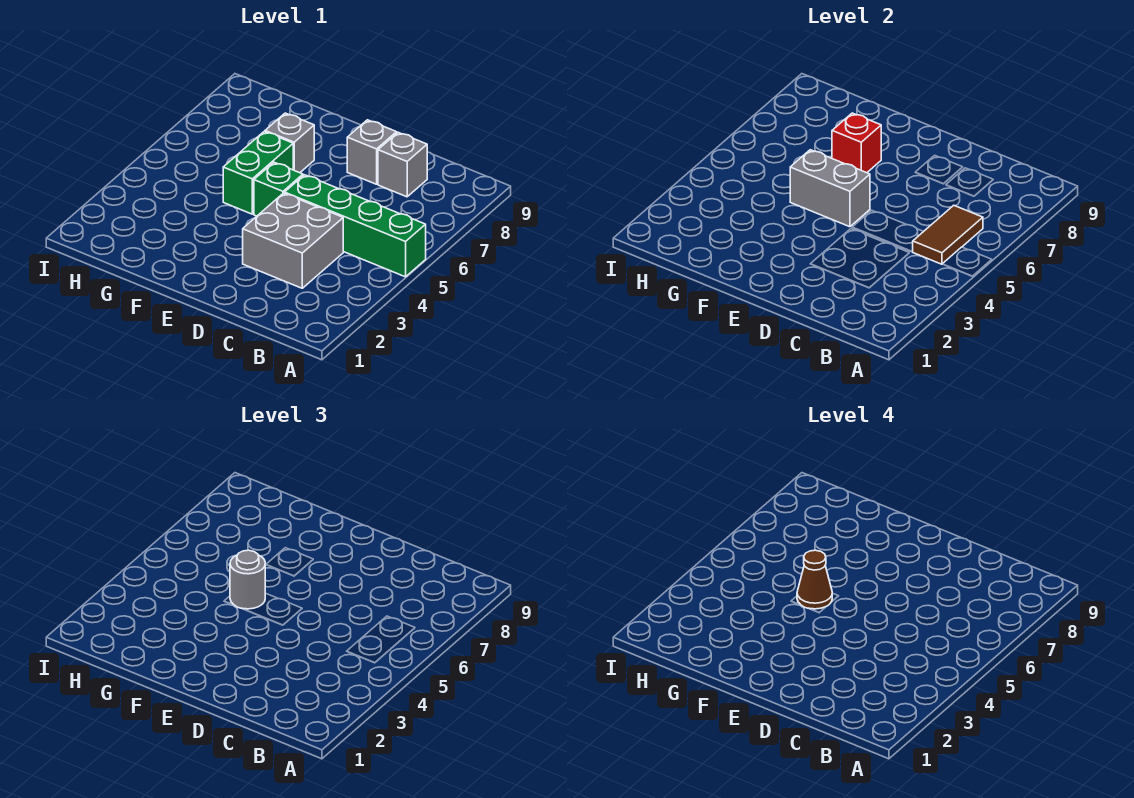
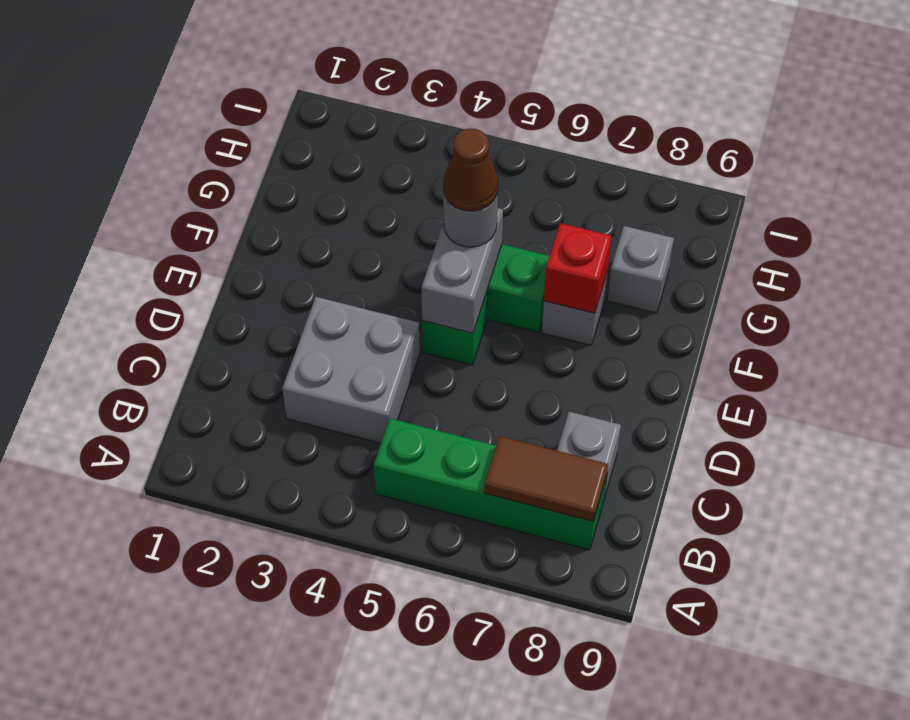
green brick A5:D5 level 1 -> green brick B5:B8 level 1
brown tile B5:B6 level 2 -> brown tile B7:B8 level 2
grey brick D8 level 1 -> grey brick G8 level 1

